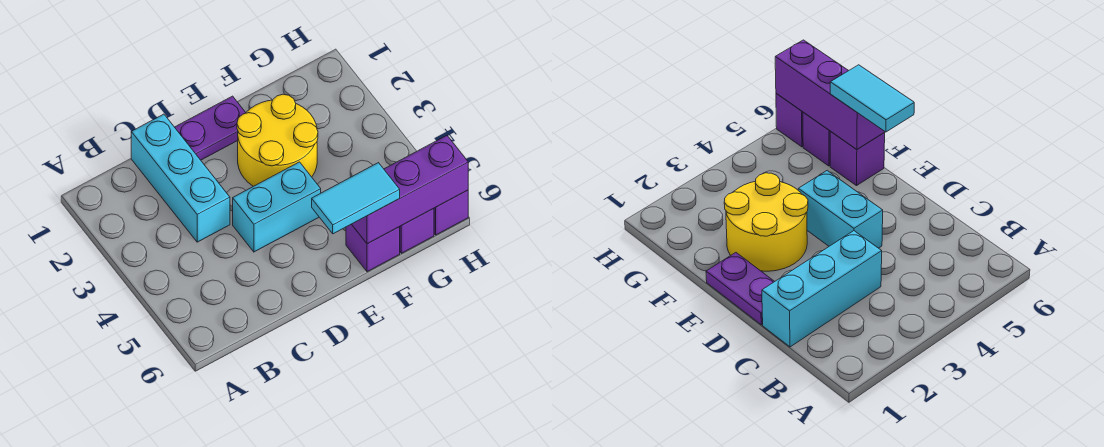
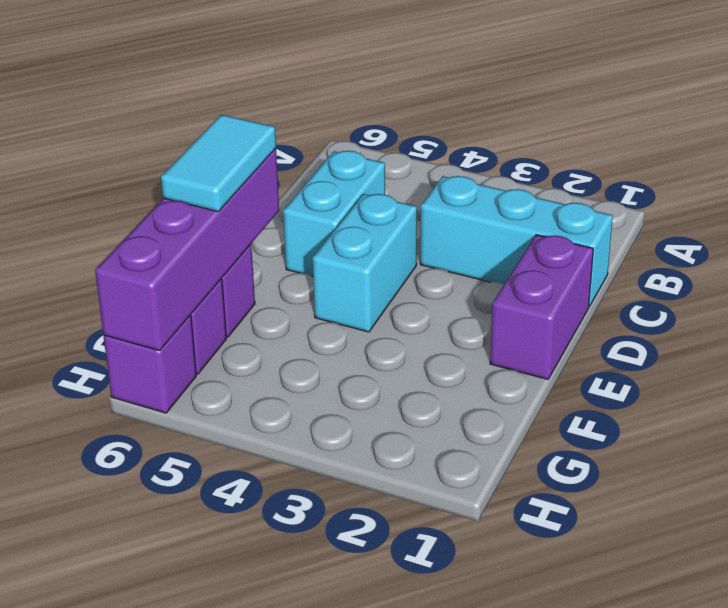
none -> cyan brick C5:D5 level 1
purple plate D1:E1 level 1 -> purple brick D1:E1 level 1
yellow round brick E2:F3 level 1 -> none
purple brick F6:H6 level 2 -> purple brick E6:H6 level 2

